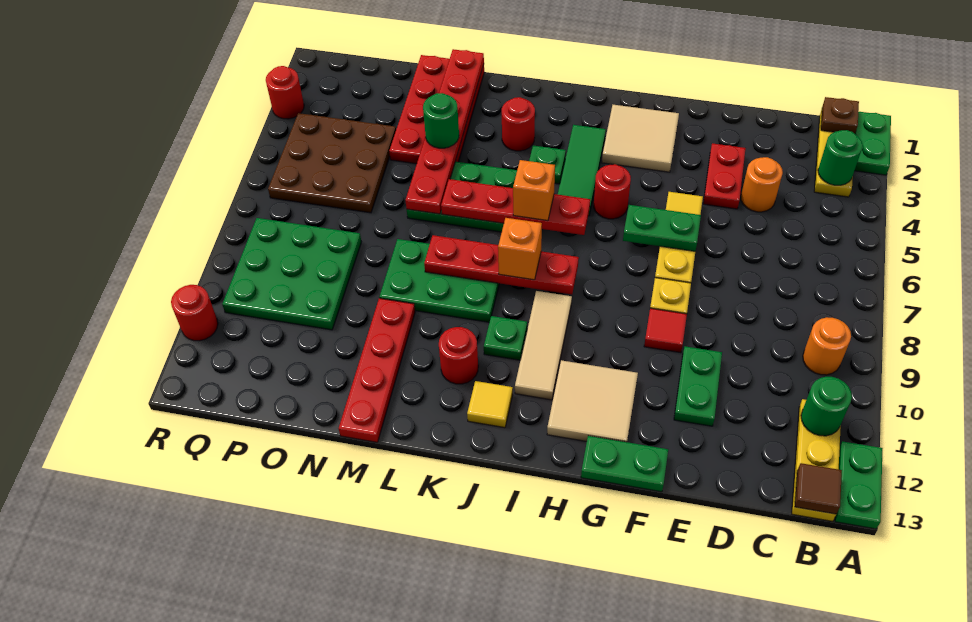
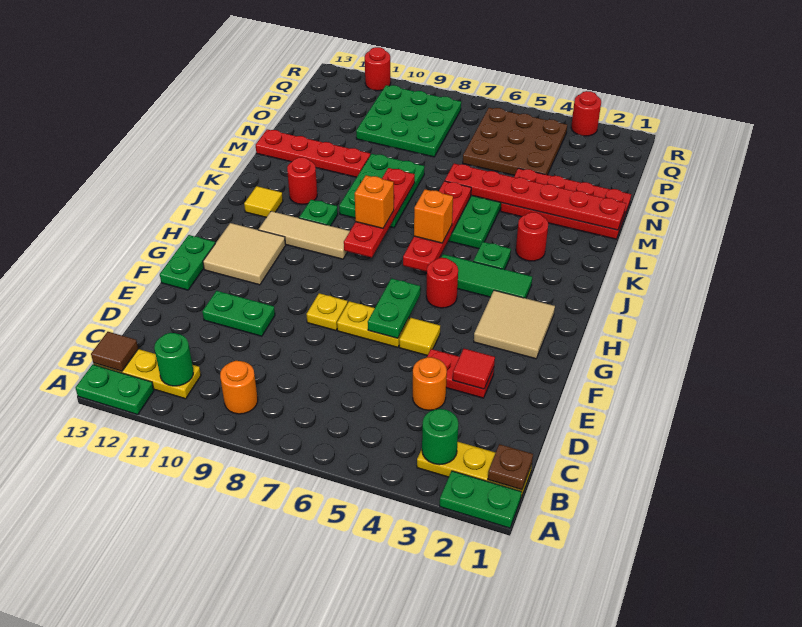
red tile F9 level 1 -> red tile E3 level 2
green round brick M4 level 3 -> none

